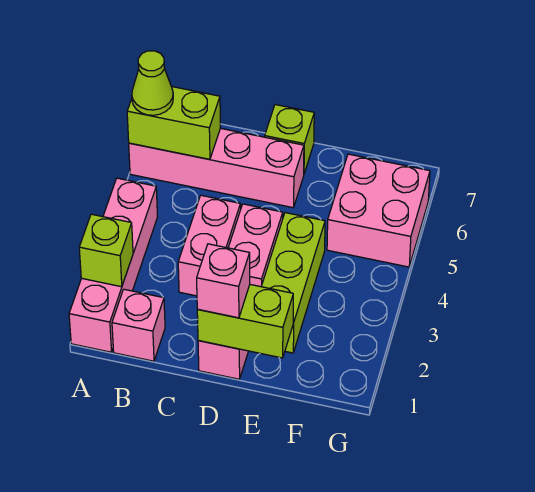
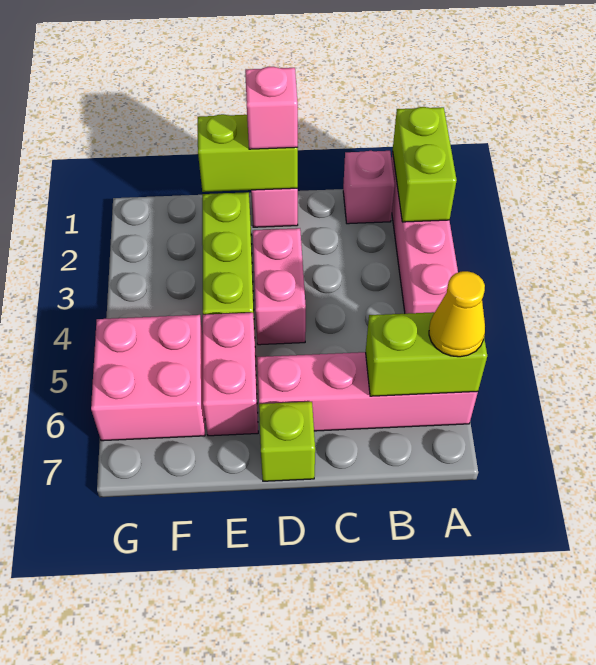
lime brick A2 level 2 -> lime brick A1:A2 level 2
lime cone A6 level 3 -> yellow cone A6 level 3
pink brick C3:C4 level 1 -> pink brick E5:E6 level 1

